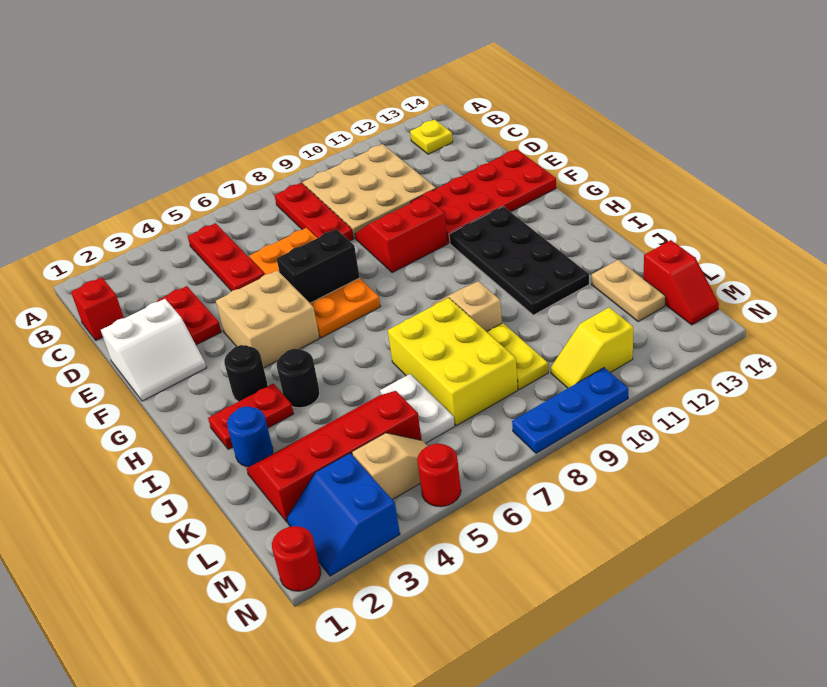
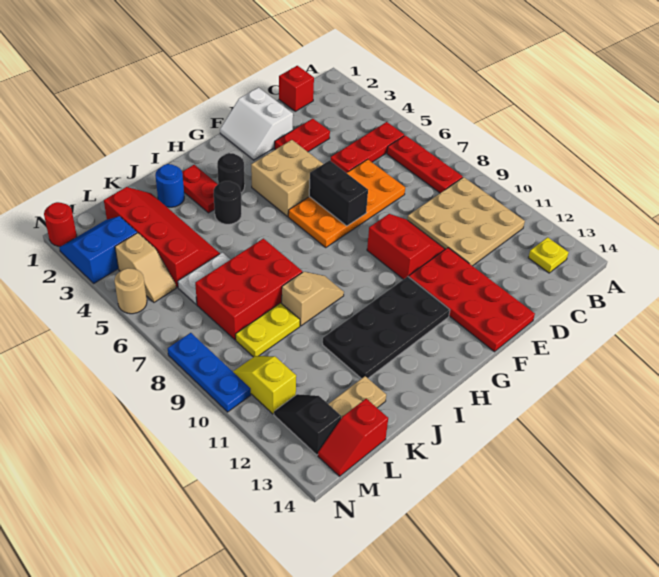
red plate B8:D8 level 1 -> red plate B6:B8 level 1
yellow brick J7:L8 level 1 -> red brick J7:L8 level 1
none -> black slope M12:M13 level 1 top 13
red round brick N5 level 1 -> tan round brick N5 level 1

